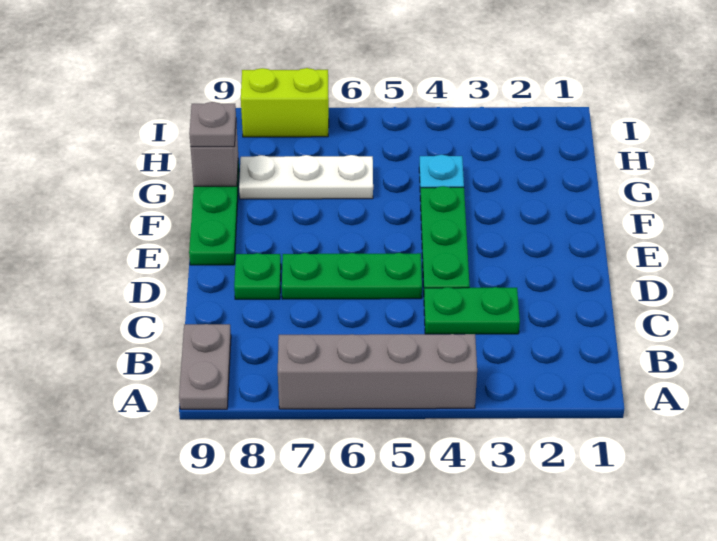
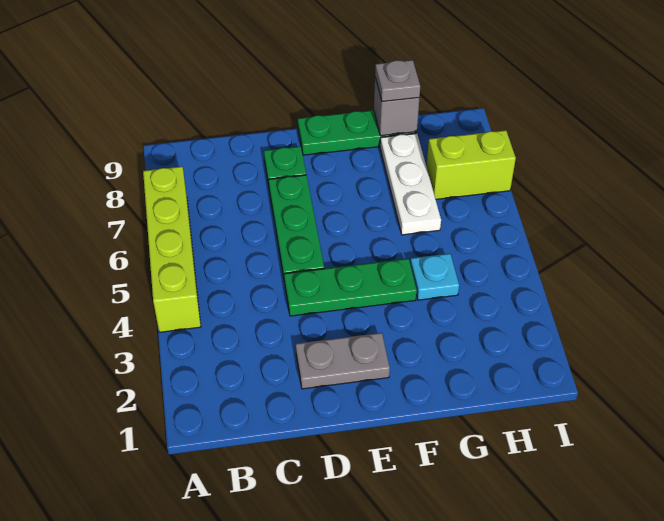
grey brick A4:A7 level 1 -> lime brick A4:A7 level 1
grey plate A9:B9 level 1 -> grey plate D2:E2 level 1
green plate C3:C4 level 1 -> none
lime brick I7:I8 level 1 -> lime brick H7:I7 level 1

